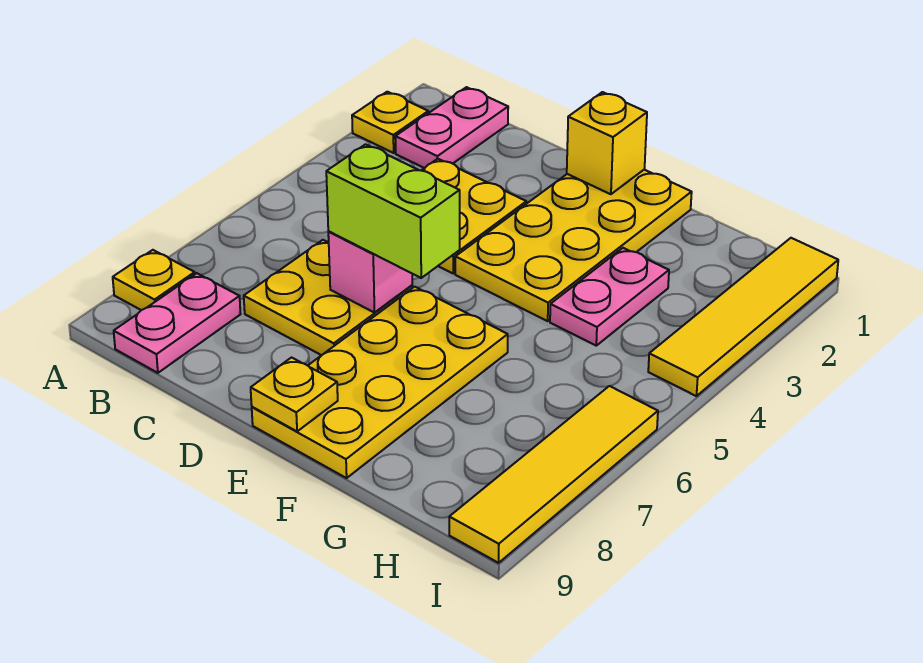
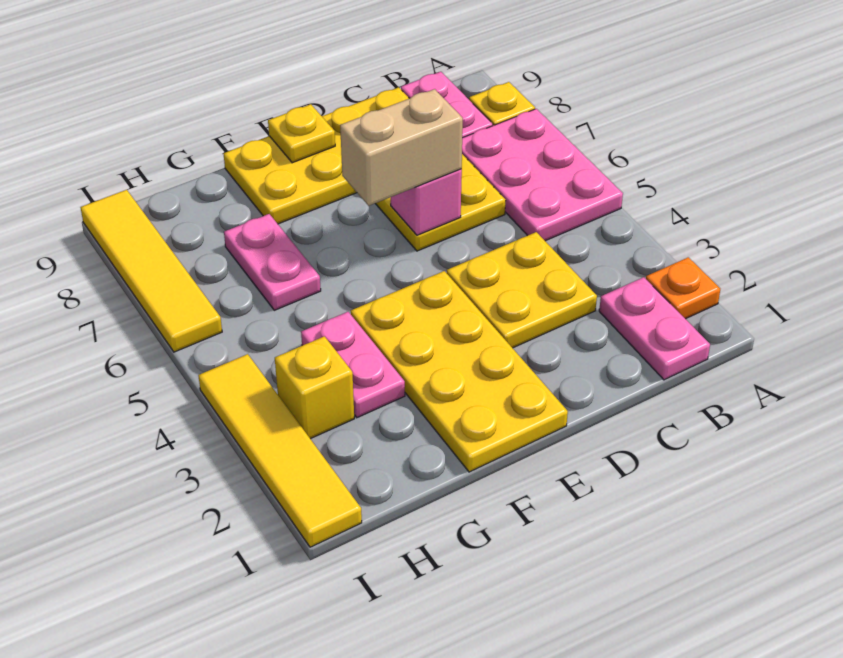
yellow plate A2 level 1 -> orange plate A2 level 1
none -> pink plate A5:B7 level 1
lime brick D6:E6 level 3 -> tan brick D6:E6 level 3
yellow brick E1 level 2 -> yellow brick H3 level 1
yellow plate E6:F9 level 1 -> yellow plate C8:F9 level 1
none -> pink plate G6:G7 level 1

